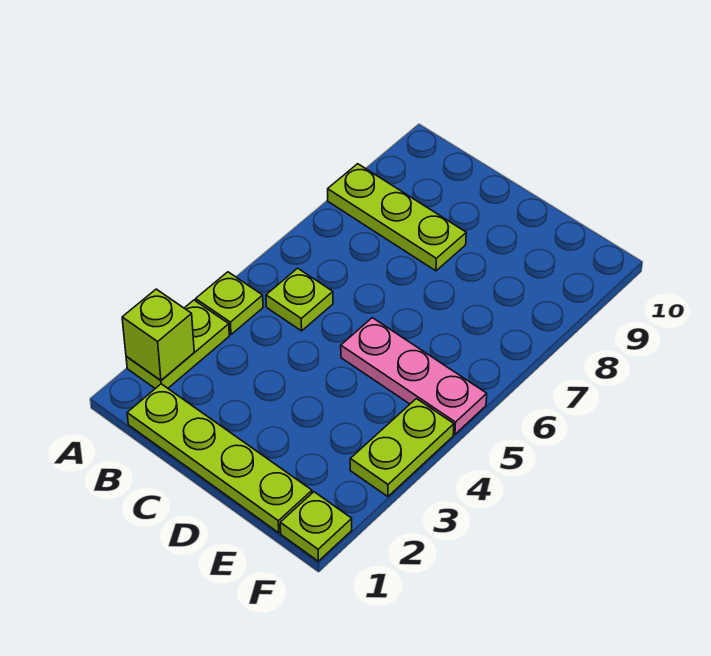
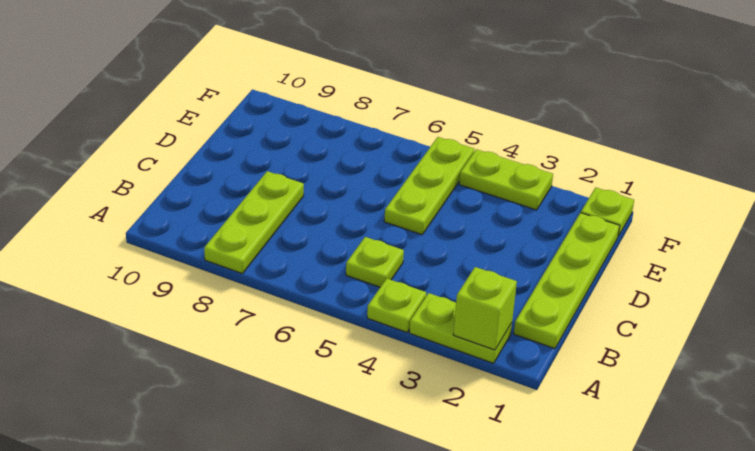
pink plate D5:F5 level 1 -> lime plate D5:F5 level 1

